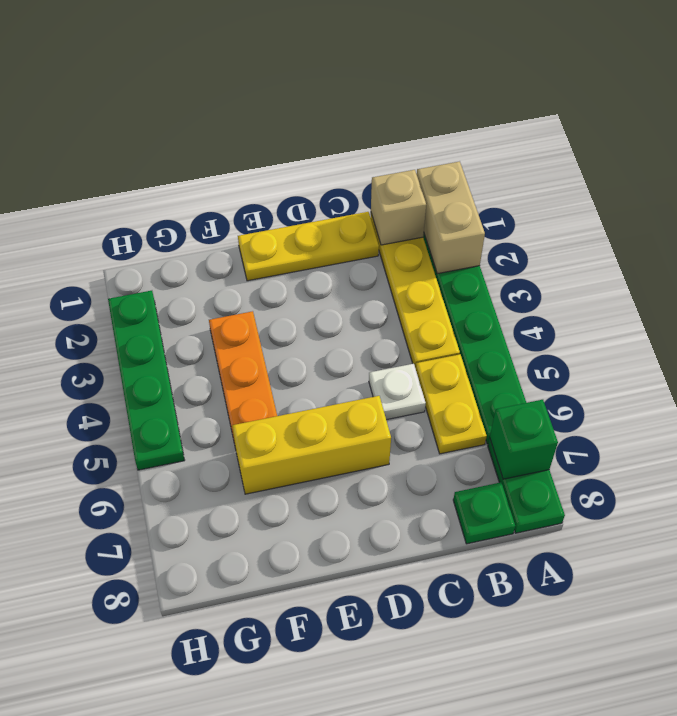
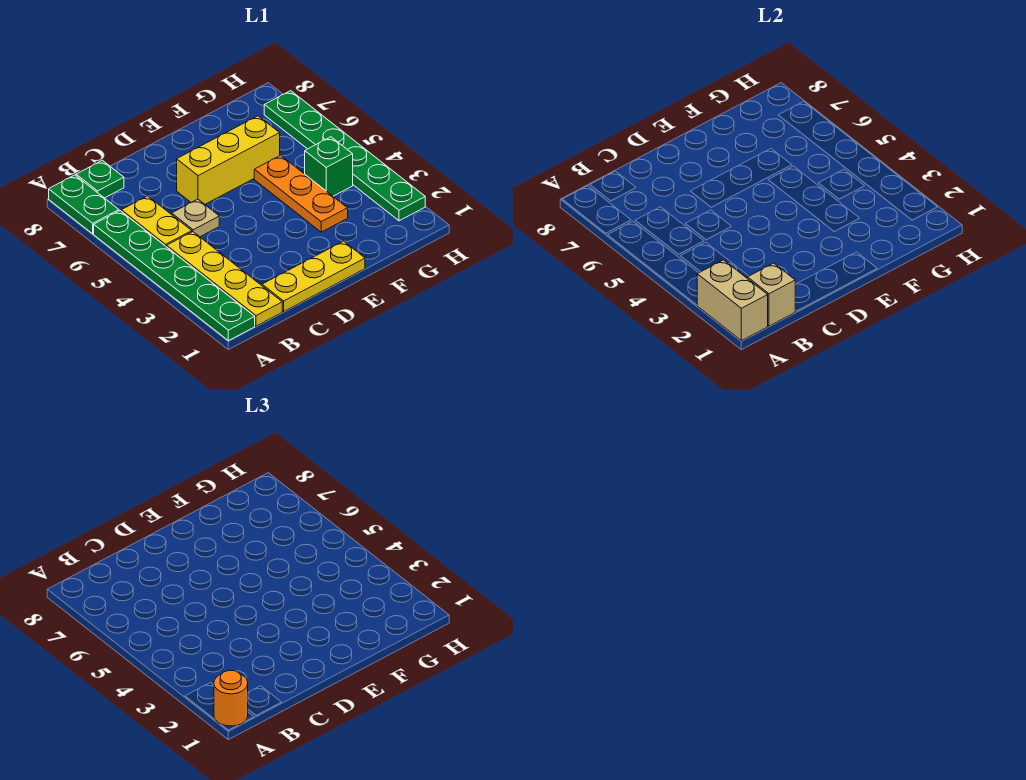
none -> orange round brick A1 level 3
green brick A7 level 2 -> green brick G4 level 1
white plate C5 level 1 -> tan plate C5 level 1
green plate H2:H5 level 1 -> green plate H2:H7 level 1

